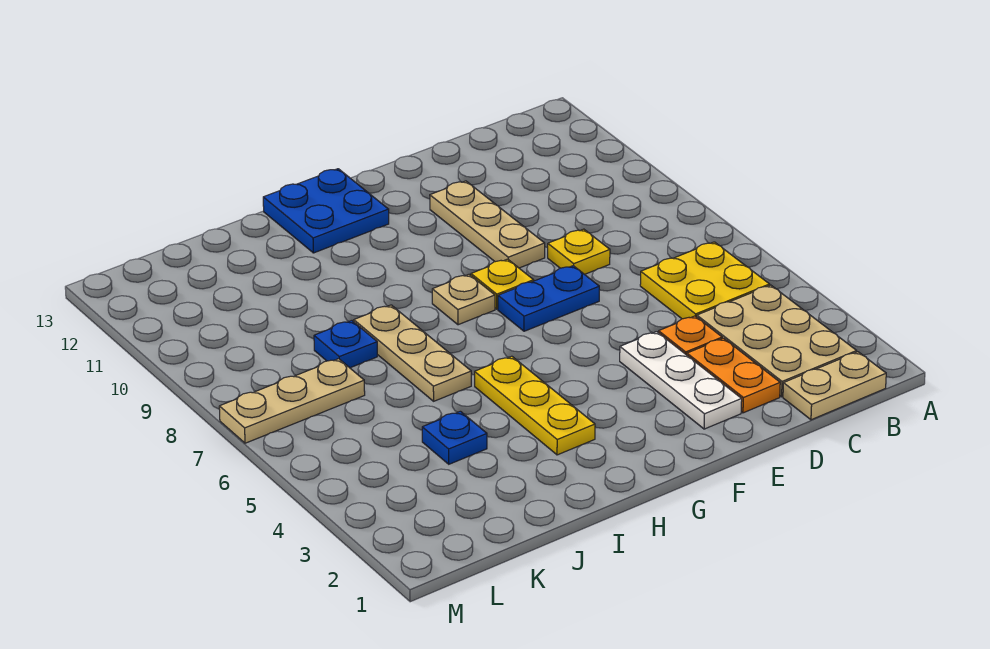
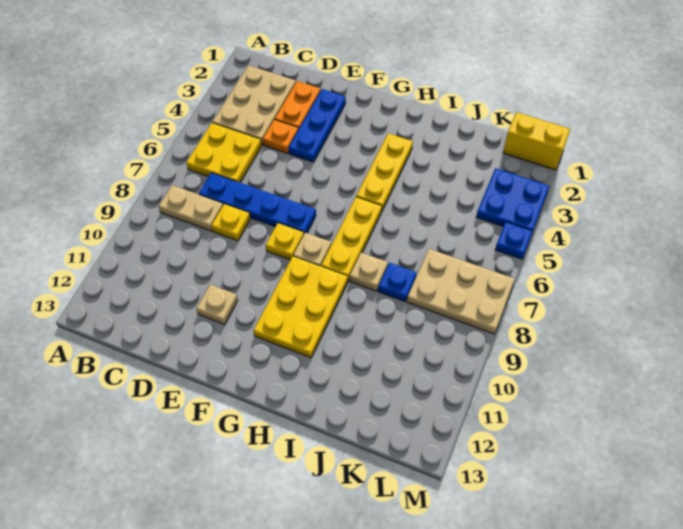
tan plate B1:C1 level 1 -> tan plate B8:C8 level 1
white plate E2:E4 level 1 -> blue plate E2:E4 level 1
blue plate E7:F7 level 1 -> blue plate C7:F7 level 1
tan plate E9:E11 level 1 -> tan plate E11 level 1
none -> yellow plate G9:H11 level 1
blue plate G12:H13 level 1 -> blue plate L3:M4 level 1
none -> yellow plate H6:H8 level 1
tan plate I6:I8 level 1 -> tan plate I8 level 1
blue plate J4 level 1 -> blue plate M5 level 1
tan plate K7:M7 level 1 -> tan plate K7:M8 level 1
none -> yellow brick L1:M1 level 1

